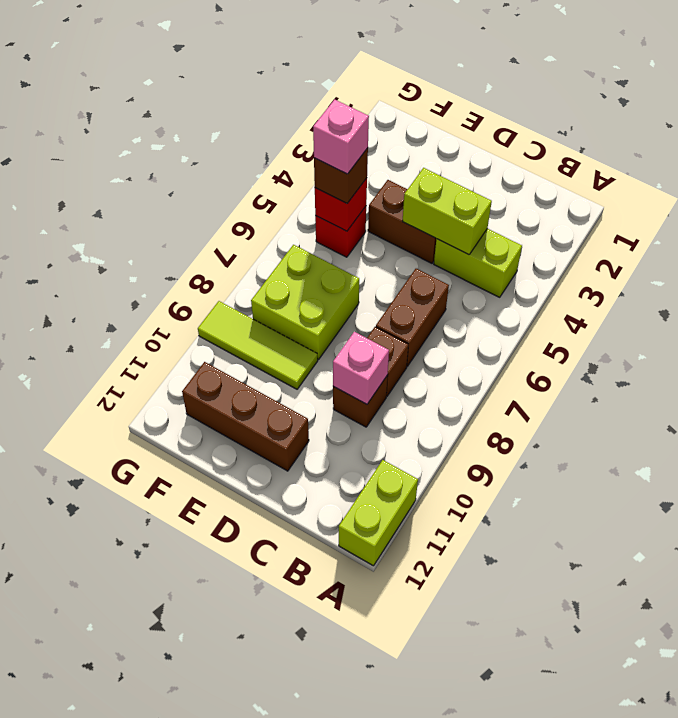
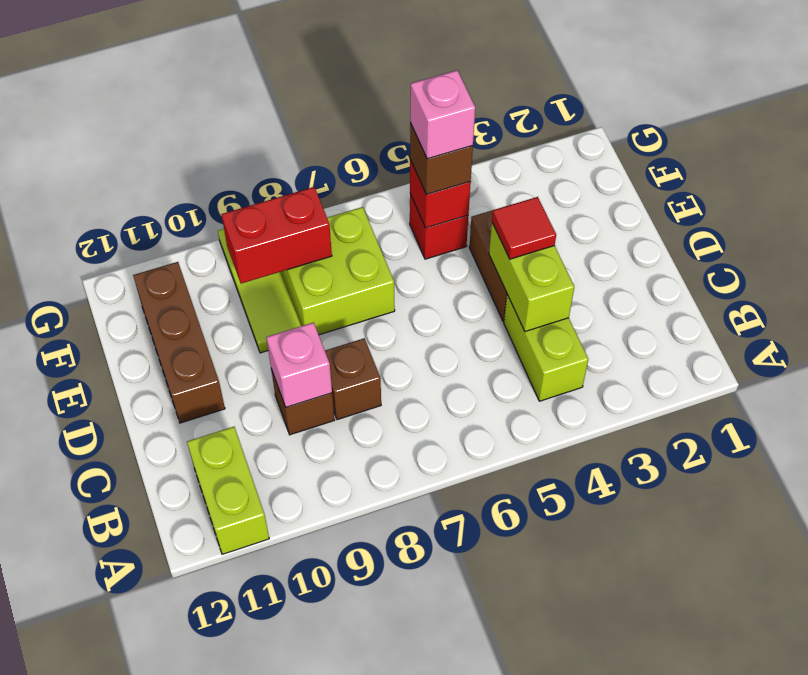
lime brick A11:A12 level 1 -> lime brick A11:B11 level 1
brown brick C6:C7 level 1 -> none
none -> red tile D4 level 3
none -> red brick F8:F9 level 2

